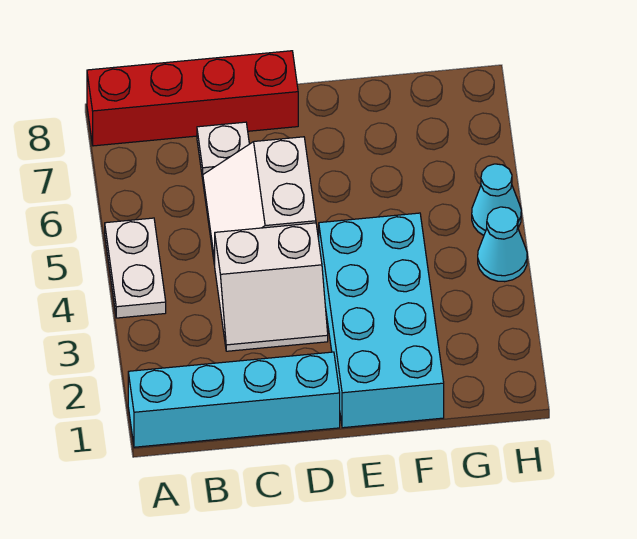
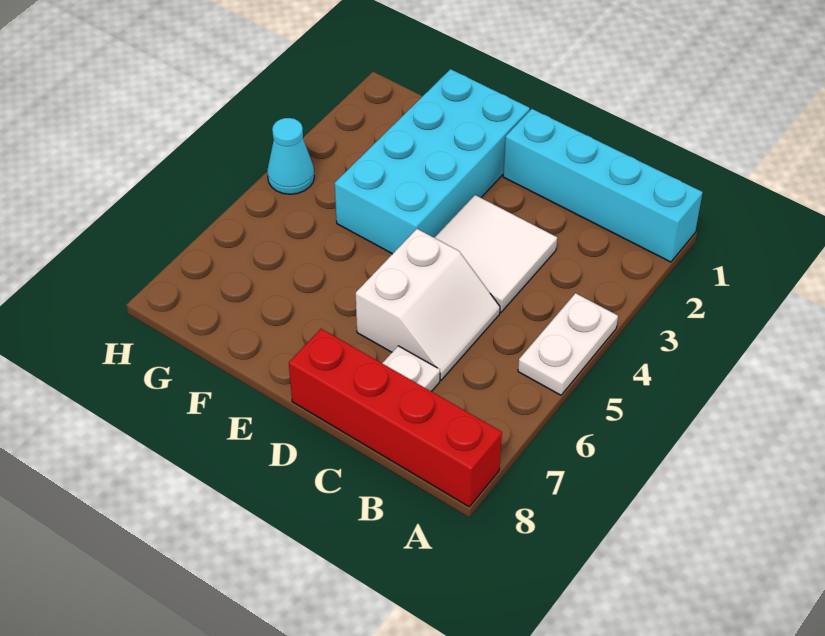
white slope C3:D4 level 1 top 4 -> white tile C3:D4 level 1
cyan cone H5 level 1 -> none

